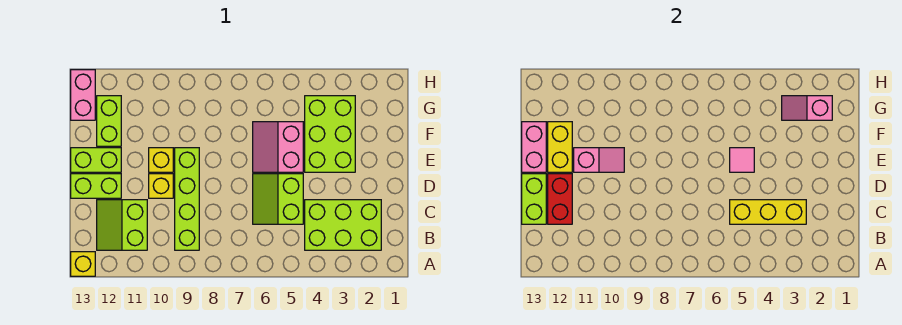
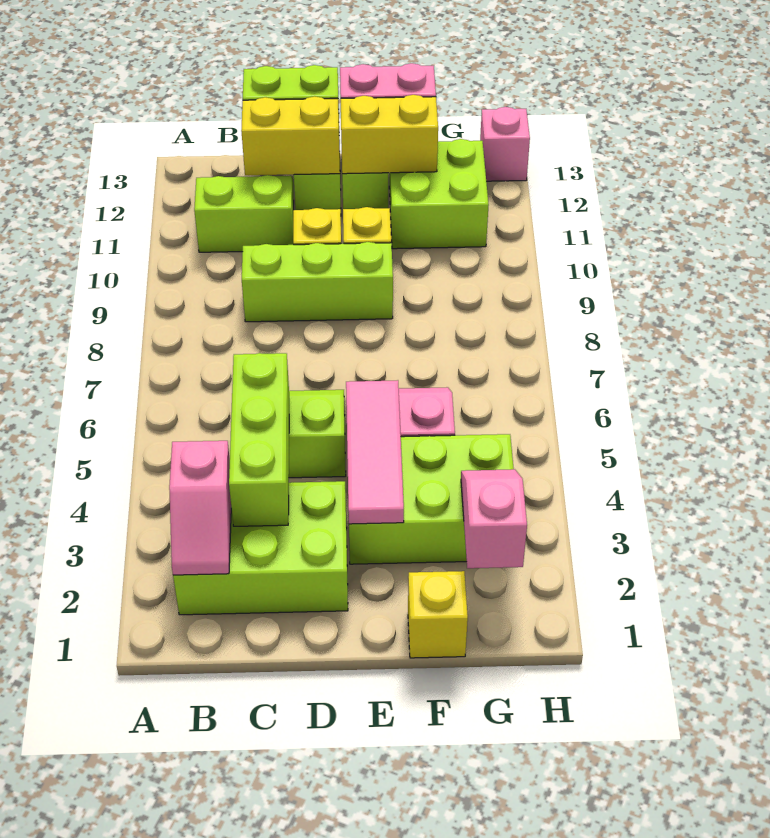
yellow brick A13 level 1 -> yellow brick F1 level 1
lime brick B2:C4 level 1 -> lime brick B2:D3 level 1
lime brick B9:E9 level 1 -> lime brick C9:E9 level 1
yellow brick C3:C5 level 2 -> lime brick C3:C5 level 2
red brick C12:D12 level 2 -> yellow brick C12:D12 level 2
pink tile E5 level 2 -> pink tile E3:E5 level 2
pink slope E10:E11 level 2 top 11 -> pink slope B2:B3 level 2 top 3
lime brick F12:G12 level 1 -> lime brick F11:G12 level 1
pink brick G13:H13 level 1 -> pink brick H13 level 1

